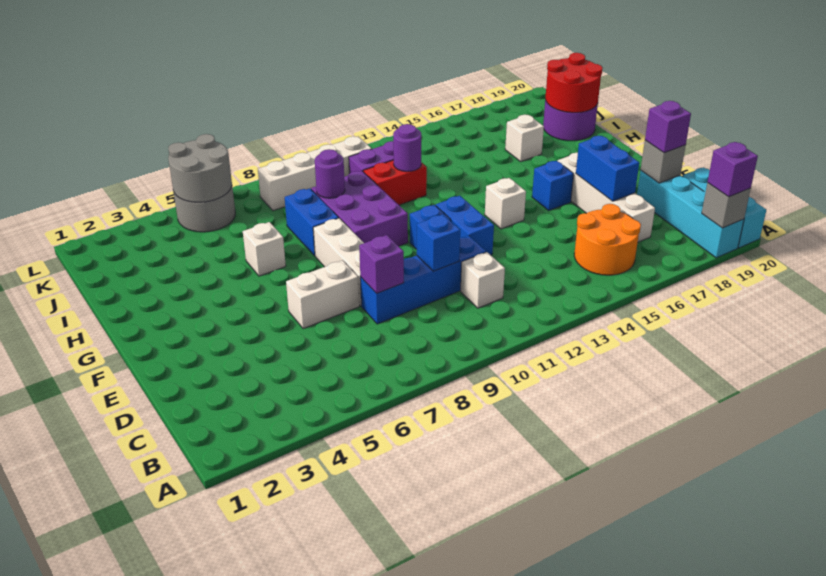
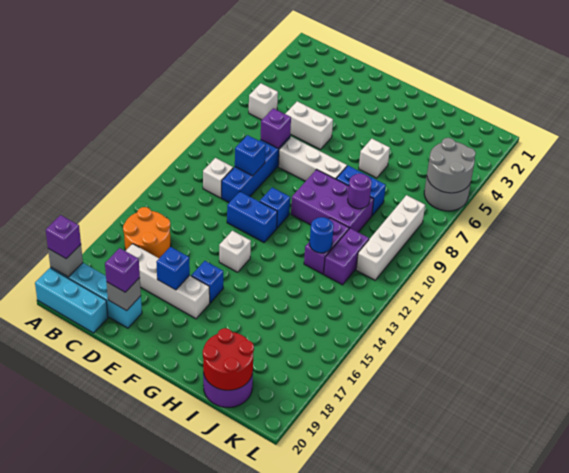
blue brick D17:E17 level 2 -> blue brick E17 level 2
white brick E6:E7 level 1 -> white brick D6:E6 level 1
red brick I11:I12 level 1 -> purple brick I11:I12 level 1
purple round brick I12 level 2 -> blue round brick I12 level 2
white brick I17 level 1 -> white brick B6 level 1

